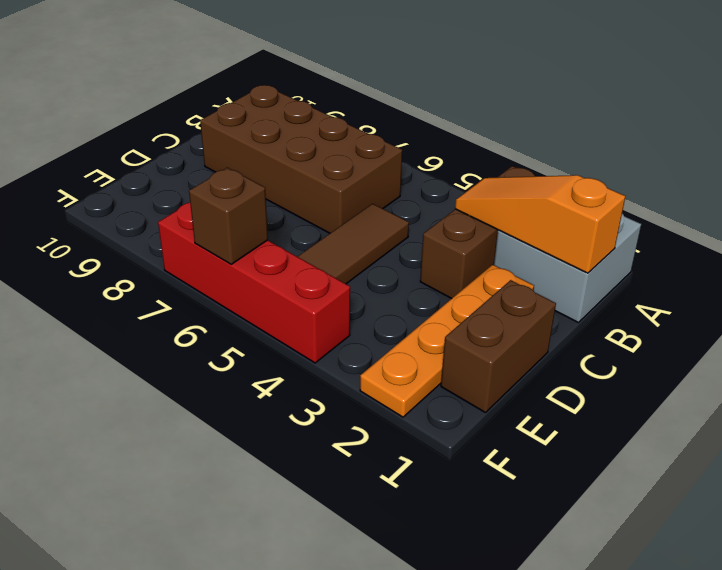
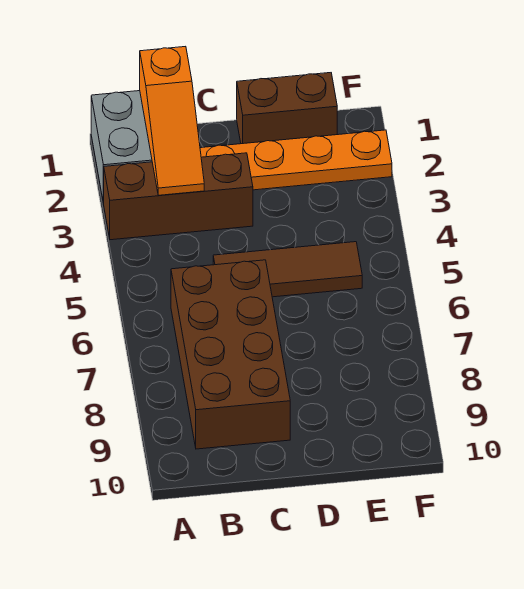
red brick F4:F7 level 1 -> none
brown brick F6 level 2 -> none

